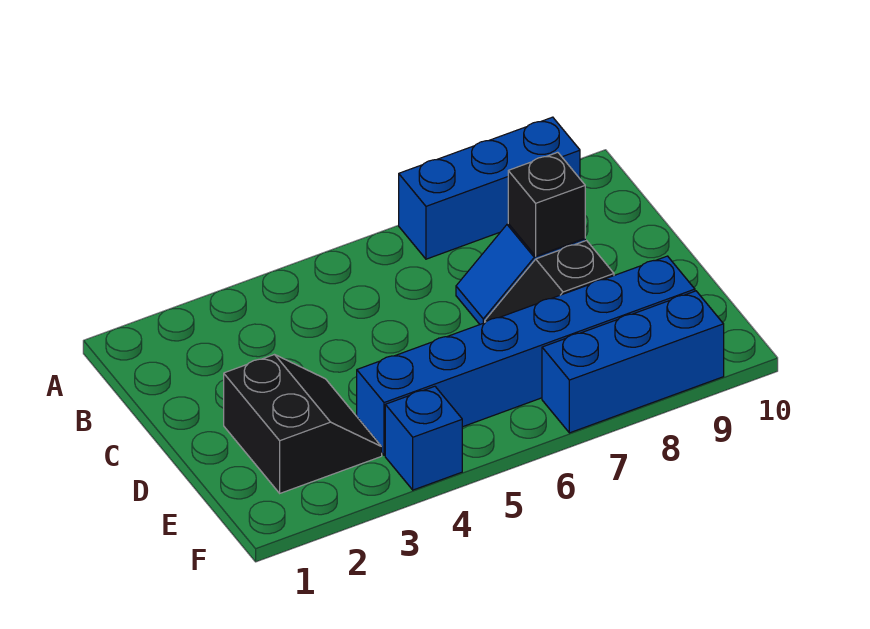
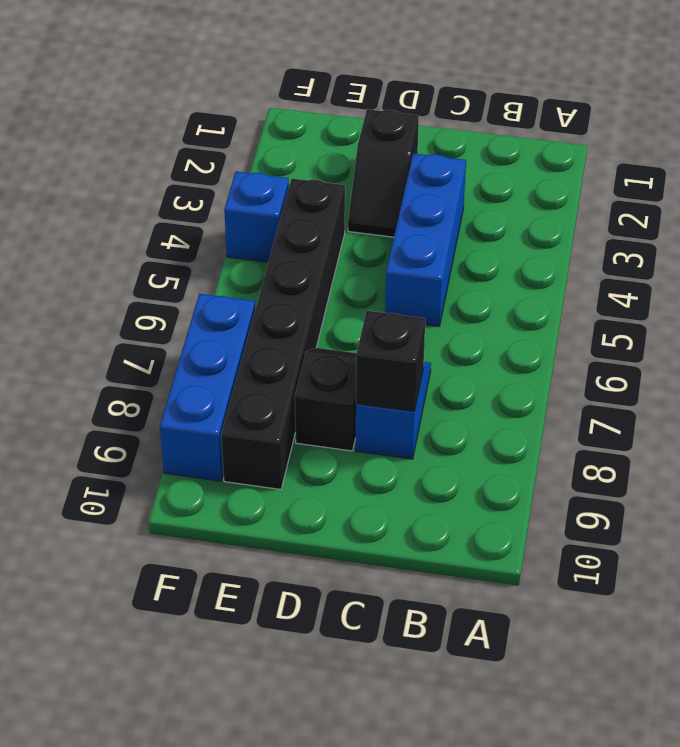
blue brick A7:A9 level 1 -> blue brick C3:C5 level 1
black slope D2:E3 level 1 top 2 -> black slope D2:D3 level 1 top 2
blue brick E4:E9 level 1 -> black brick E4:E9 level 1

